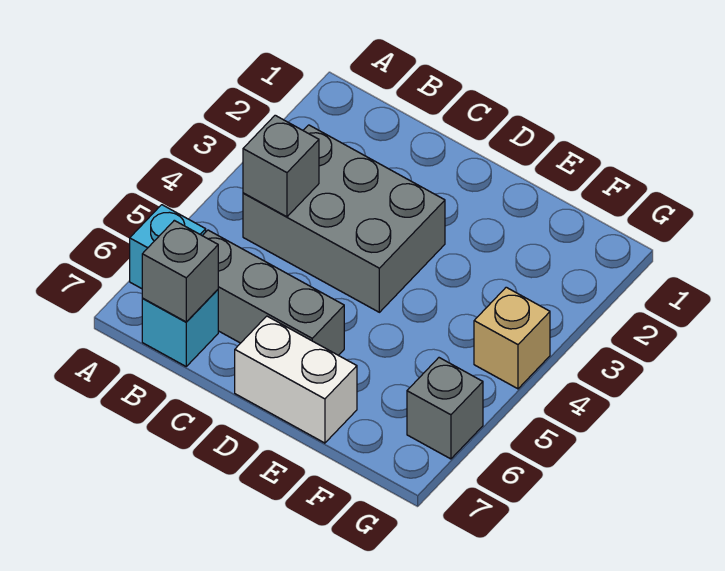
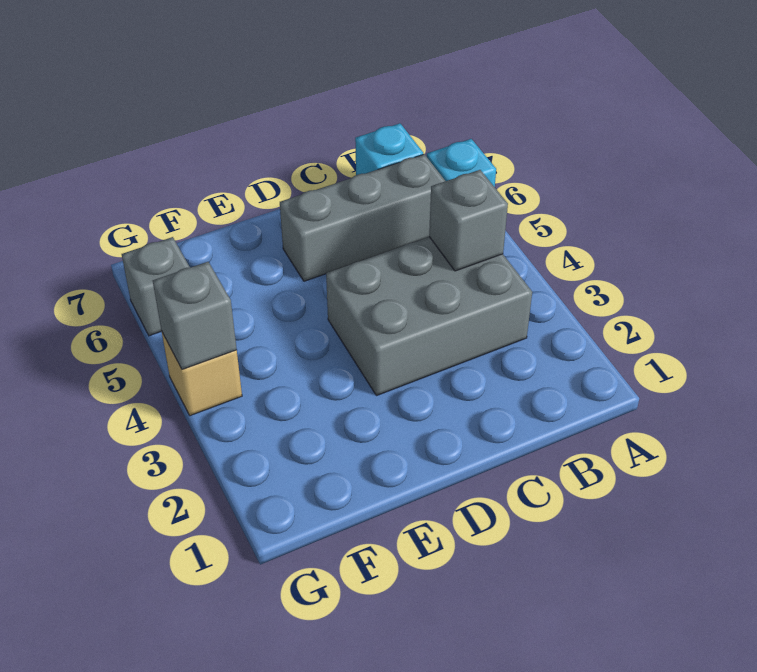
grey brick B7 level 2 -> grey brick G4 level 2
white brick D7:E7 level 1 -> none

